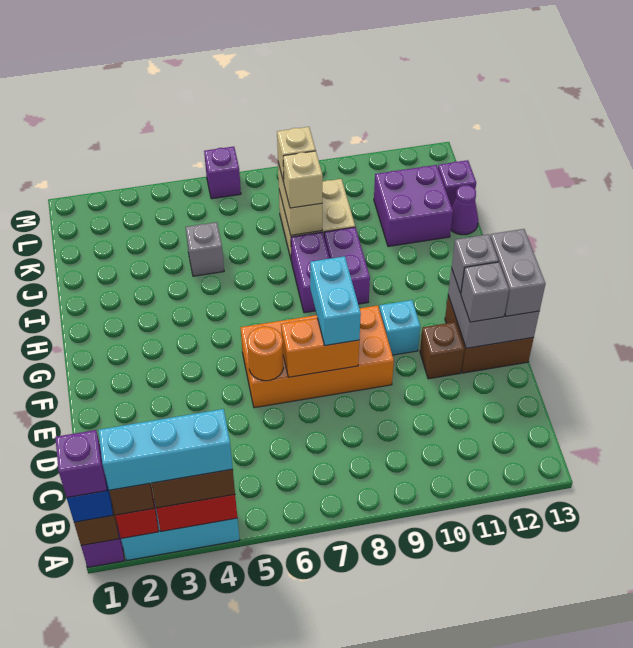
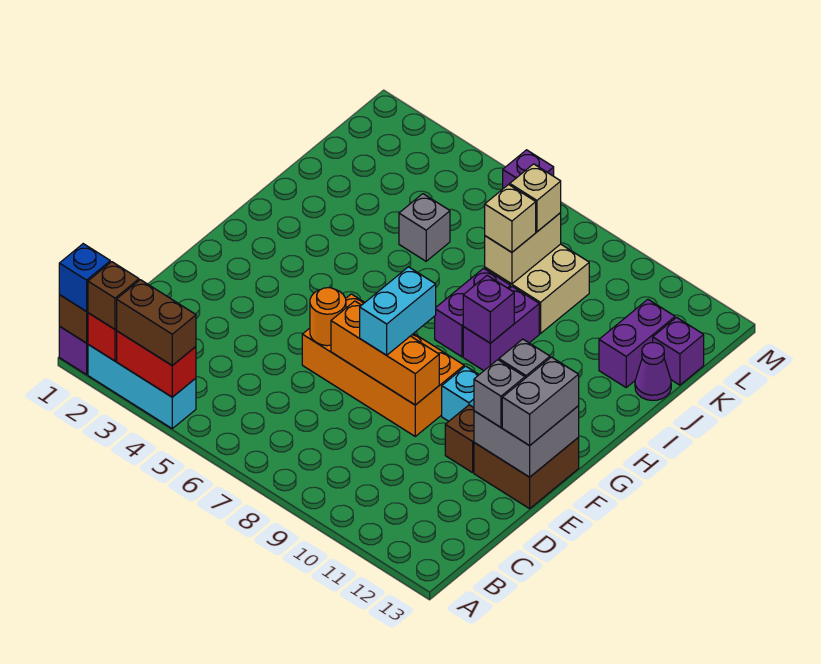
purple brick A1 level 4 -> purple brick H9 level 2
cyan brick A2:A4 level 4 -> none
orange brick E7:E8 level 2 -> orange brick E7:E9 level 2
purple brick J11:K12 level 1 -> purple brick J12:K12 level 1

